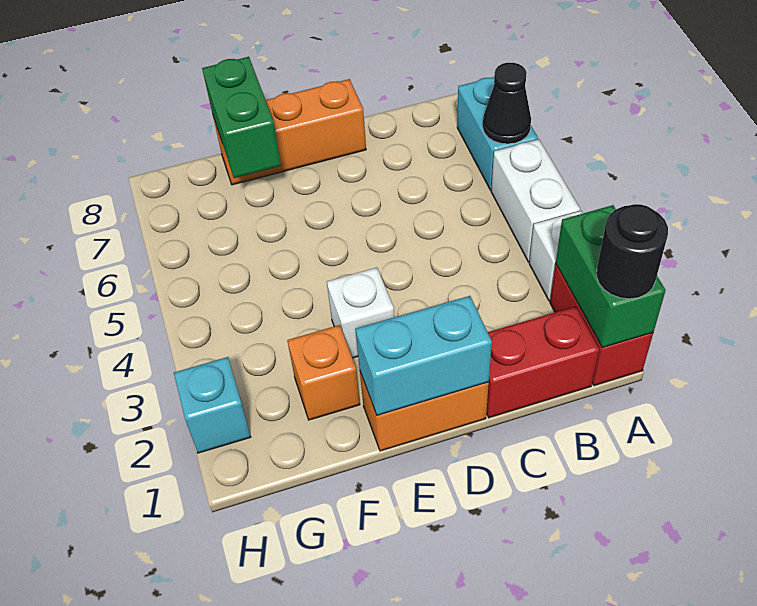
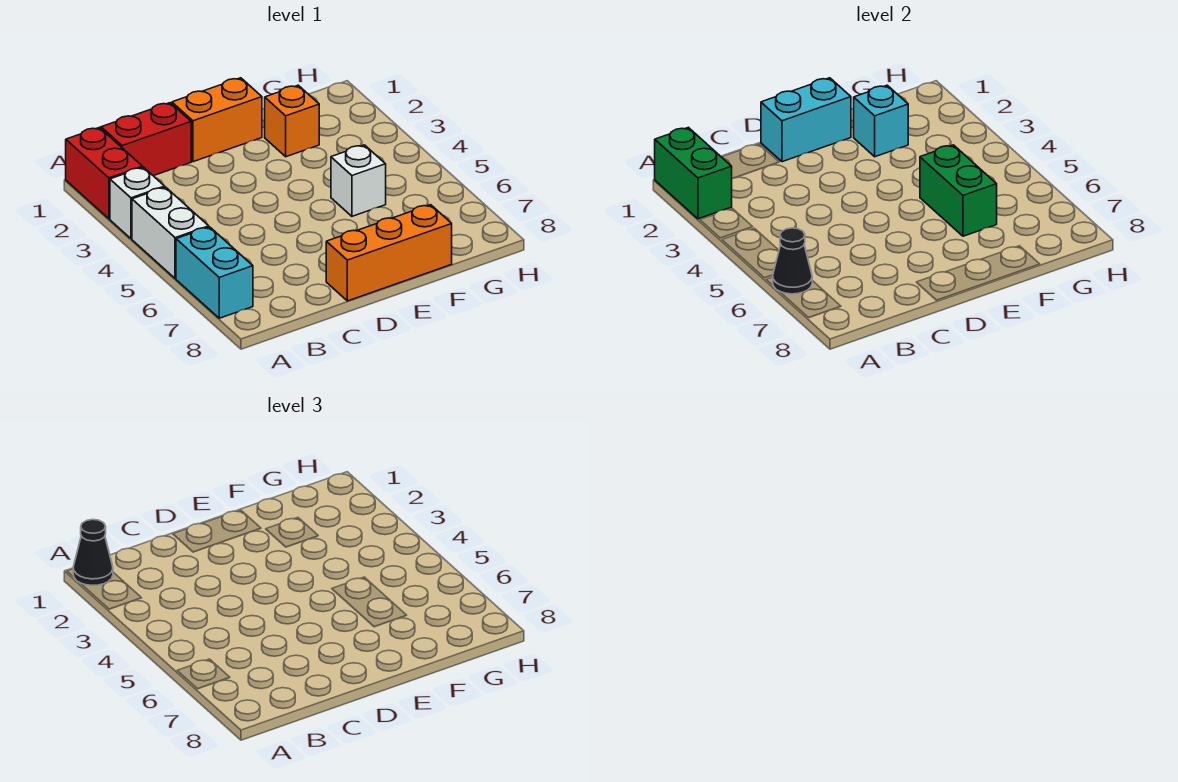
black round brick A1 level 3 -> black cone A1 level 3
white brick E3 level 1 -> white brick F5 level 1
green brick F7:F8 level 2 -> green brick F5:F6 level 2
cyan brick H2 level 1 -> cyan brick F2 level 2

